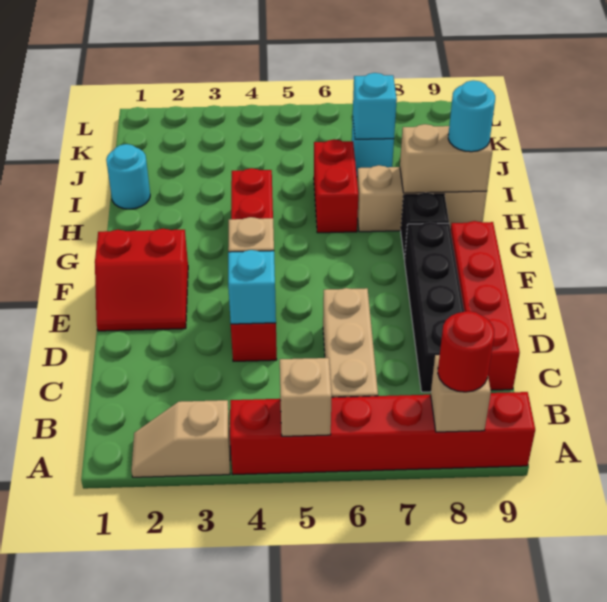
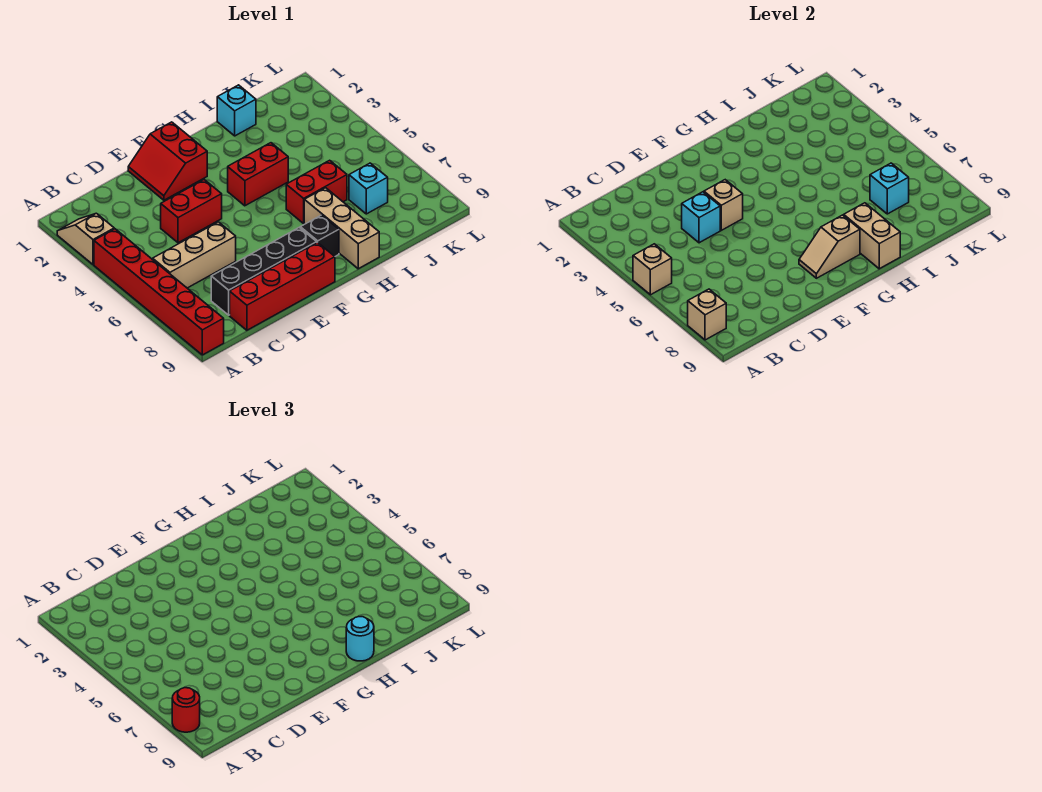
none -> tan slope F8:G8 level 2 top G
cyan round brick I1 level 1 -> cyan brick I1 level 1

